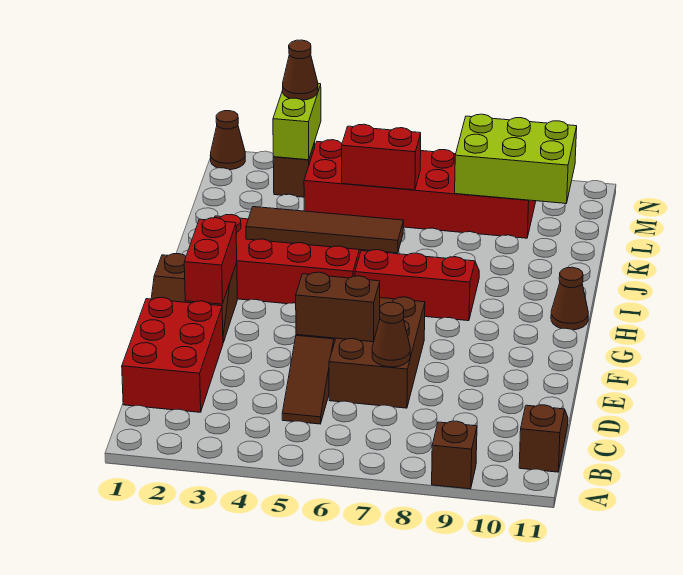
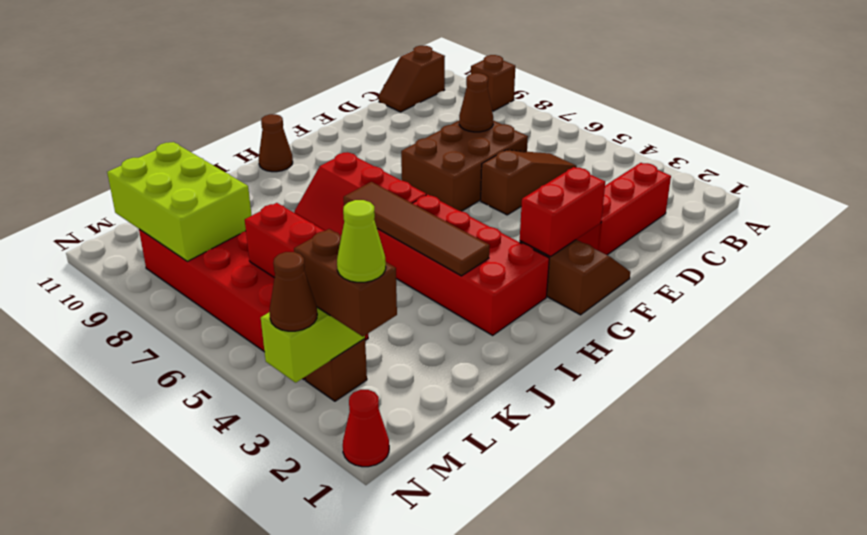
red brick C1:E2 level 1 -> red brick C2:E2 level 1
brown brick E5:E6 level 2 -> brown brick M2:M3 level 3
none -> lime cone M2 level 4
brown cone N1 level 1 -> red cone N1 level 1

